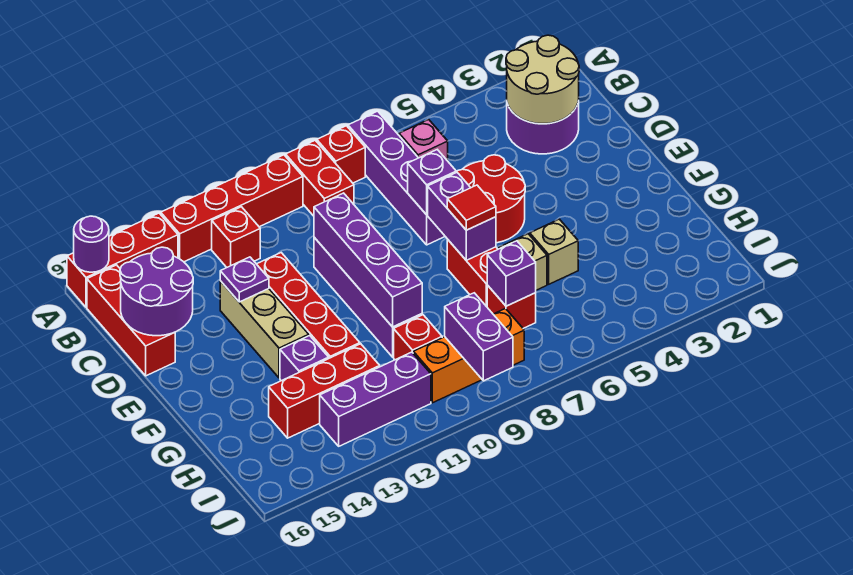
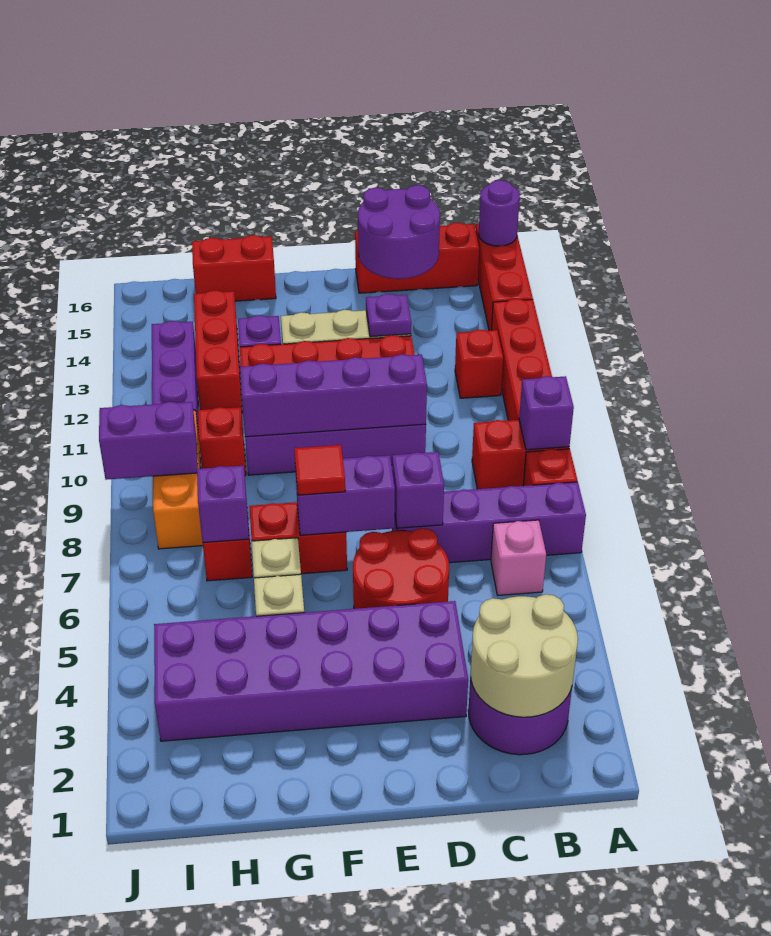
none -> purple brick A9 level 2
none -> purple brick D3:I4 level 1
none -> red brick G16:H16 level 1

